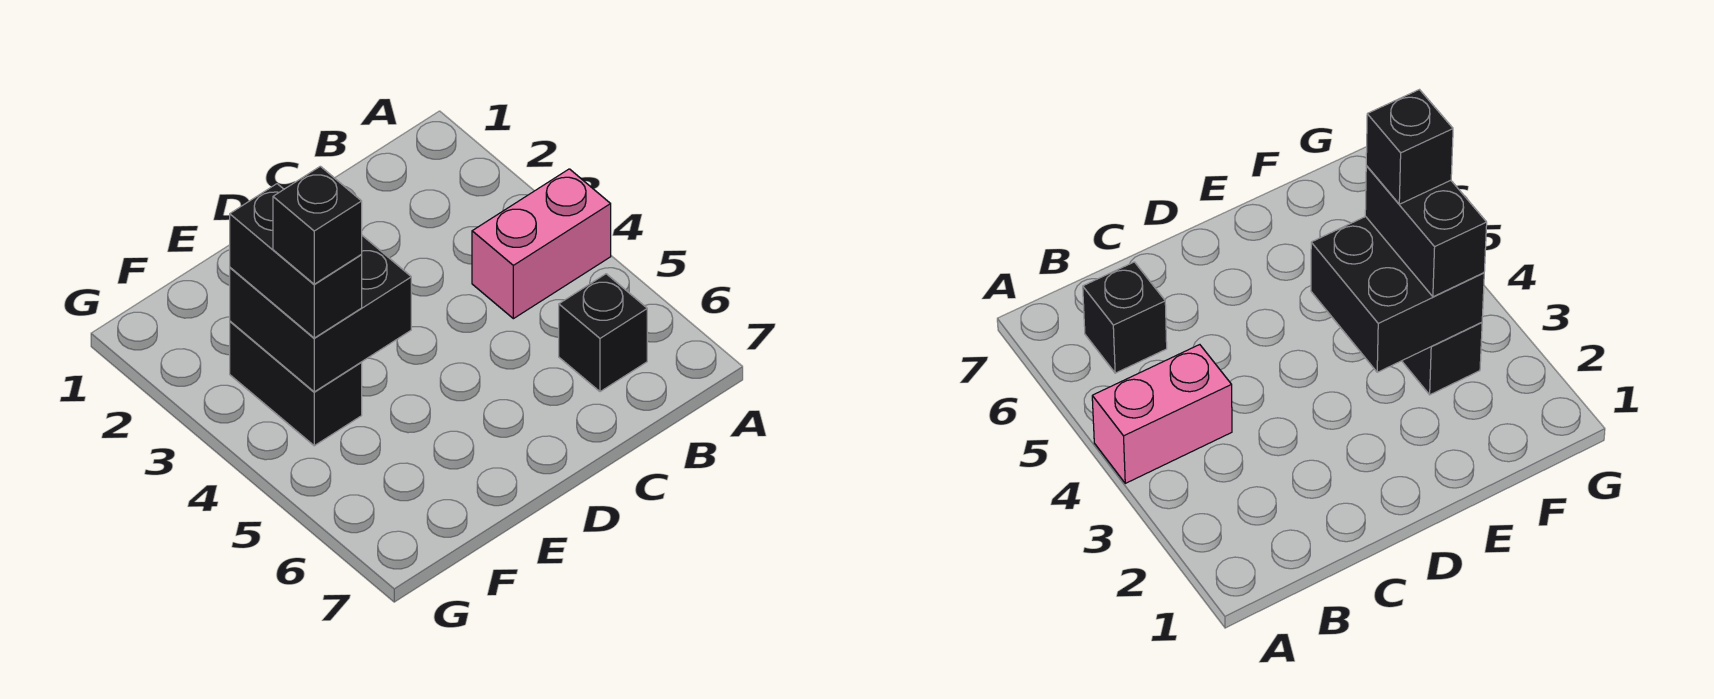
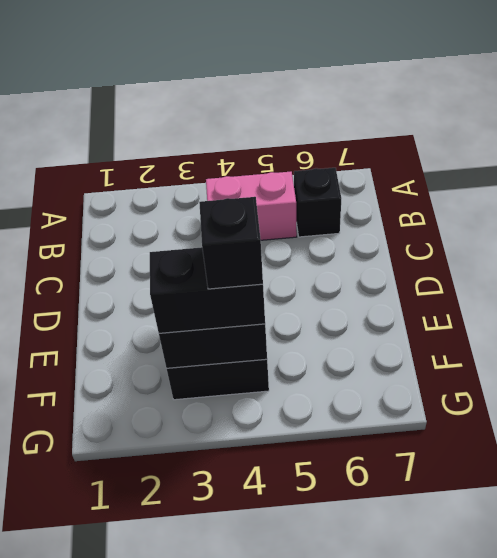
pink brick A4:B4 level 1 -> pink brick B4:B5 level 1

